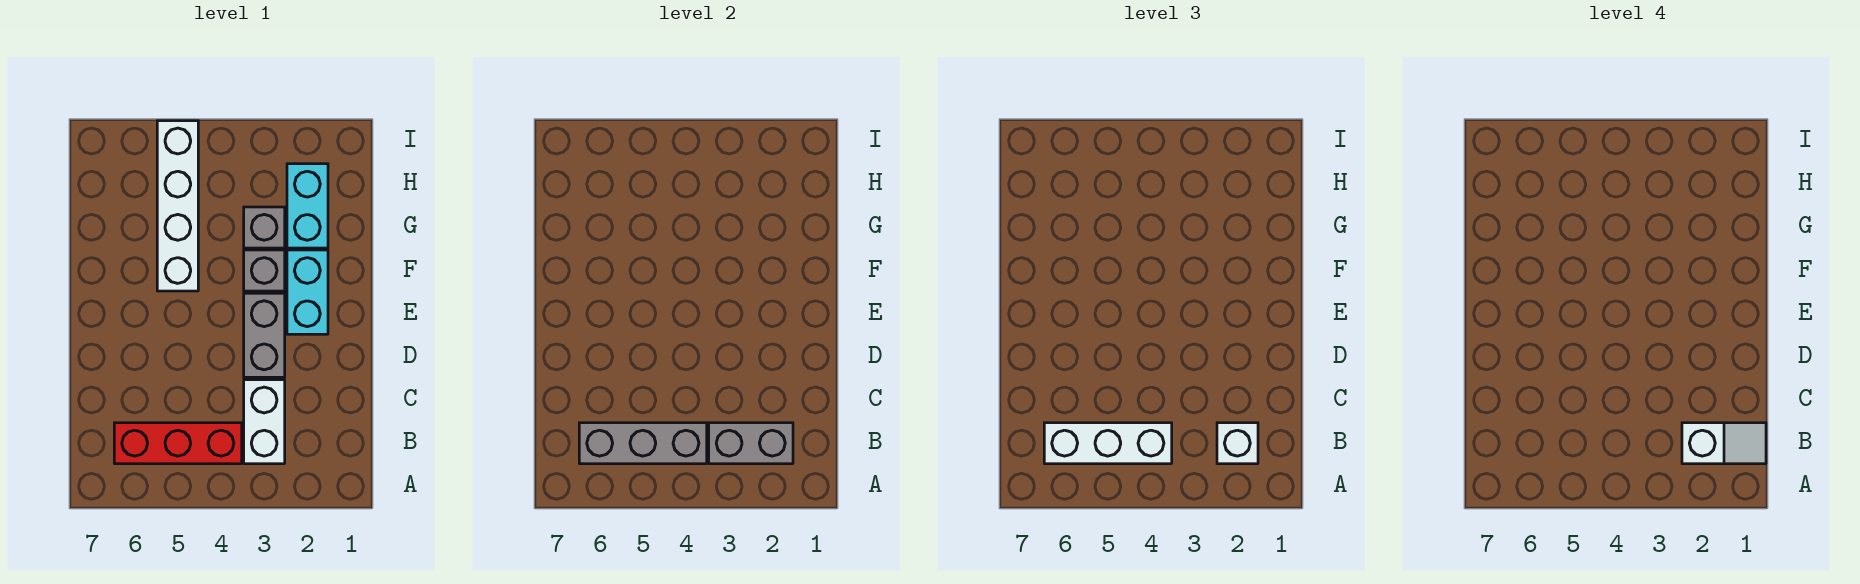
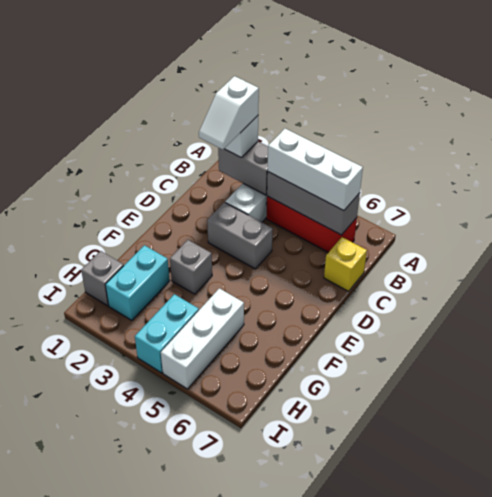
white slope B1:B2 level 4 top 2 -> white slope B2:C2 level 4 top B
none -> yellow brick C7 level 1
grey brick D3:E3 level 1 -> grey brick D3:D4 level 1
cyan brick E2:F2 level 1 -> cyan brick H4:I4 level 1
white brick F5:I5 level 1 -> white brick G5:I5 level 1
grey brick G3 level 1 -> grey brick H1 level 1

